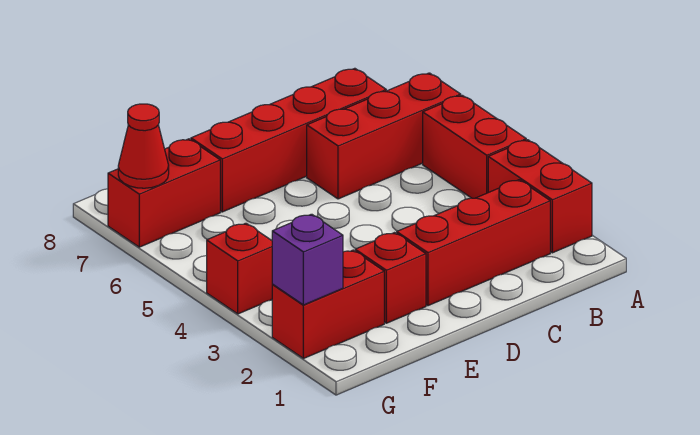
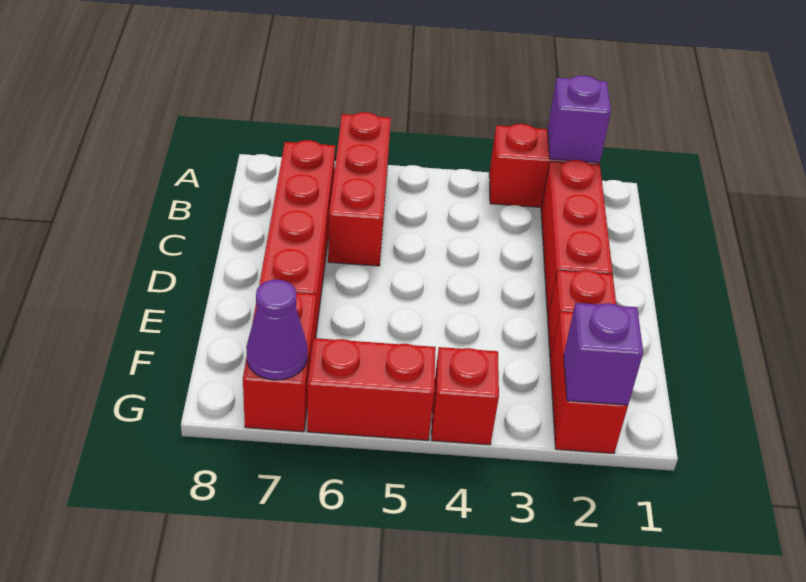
none -> purple brick A2 level 2
red brick A4:A5 level 1 -> red brick G5:G6 level 1
red cone G7 level 2 -> purple cone G7 level 2

